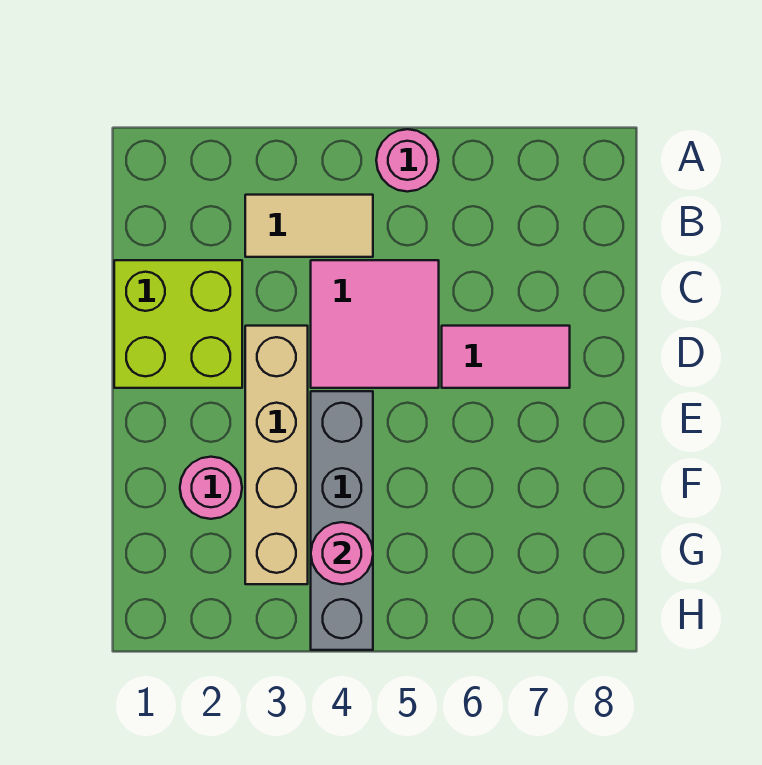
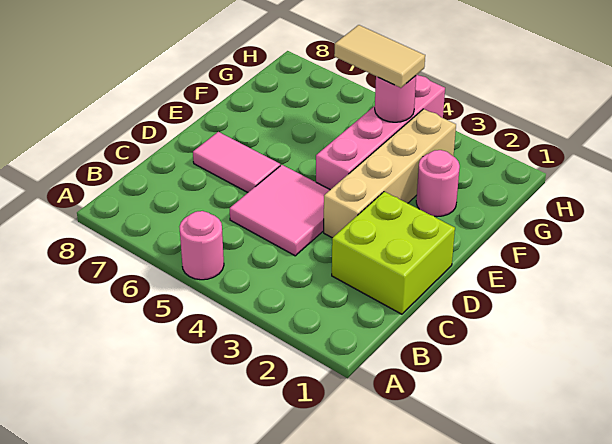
tan tile B3:B4 level 1 -> tan tile G4:G5 level 3
grey brick E4:H4 level 1 -> pink brick E4:H4 level 1

